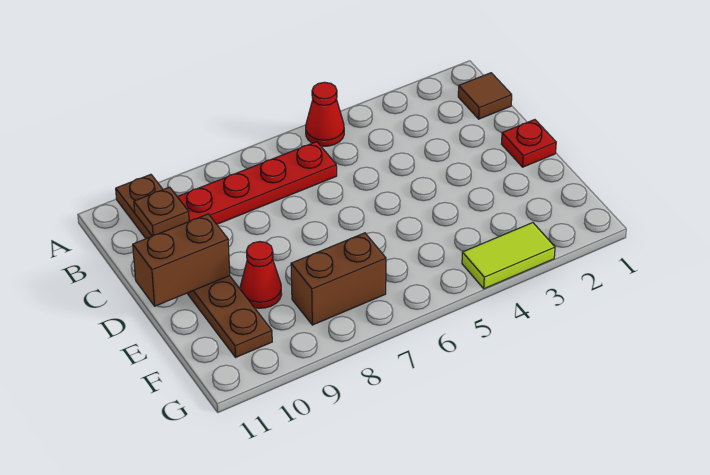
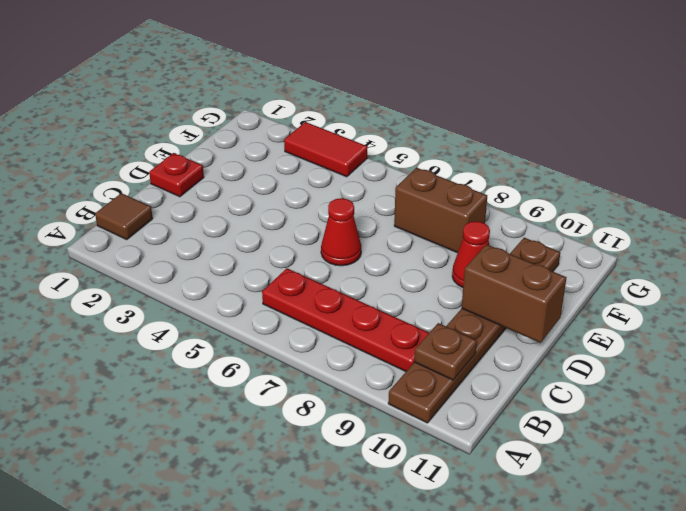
red cone A5 level 1 -> red cone D6 level 1
lime tile G3:G4 level 1 -> red tile G3:G4 level 1

